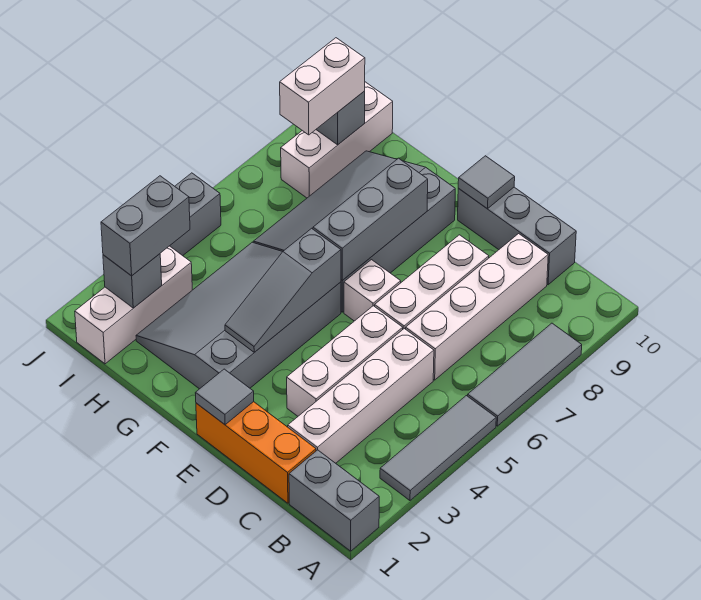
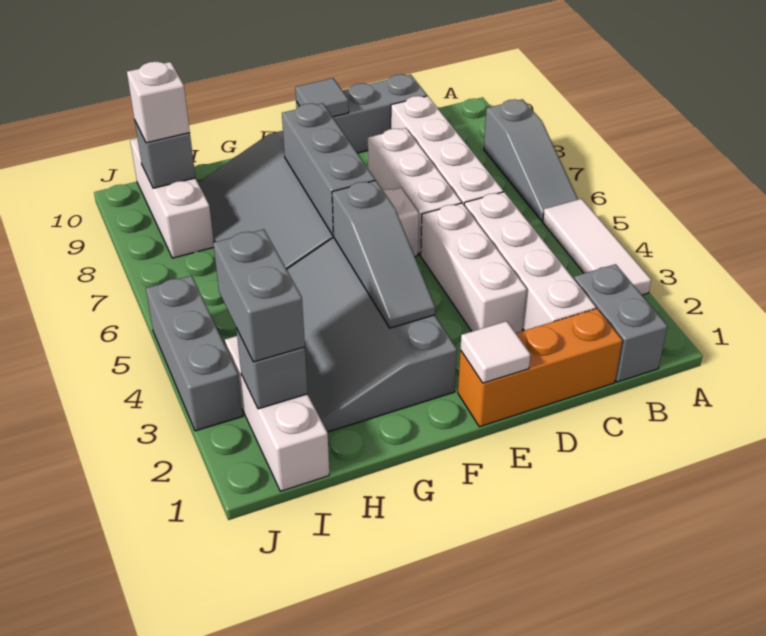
grey brick A1:B1 level 1 -> grey brick B1:B2 level 1
grey tile A3:A5 level 1 -> white tile A3:A5 level 1
grey tile A6:A8 level 1 -> grey slope A6:A8 level 1 top 8
grey tile E1 level 2 -> white tile E1 level 2
white brick I8:I9 level 3 -> white brick I9 level 3

